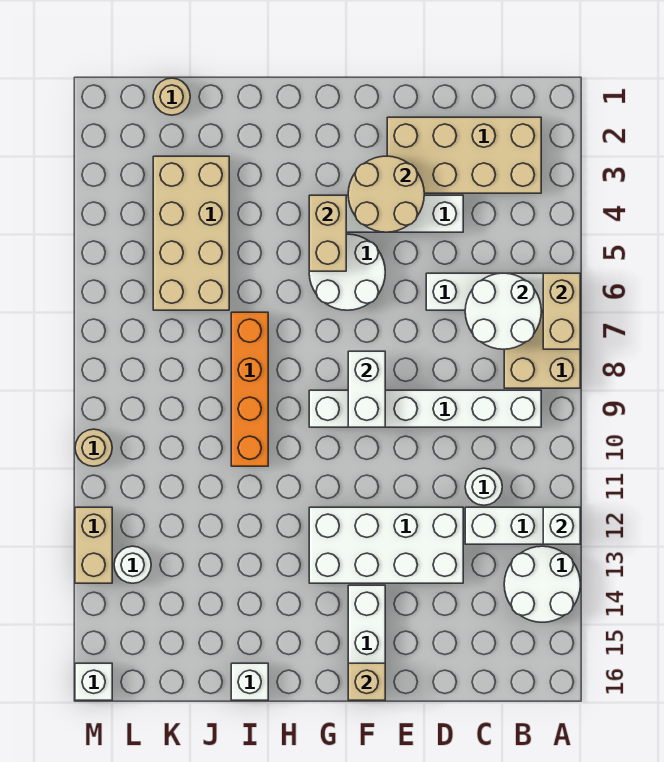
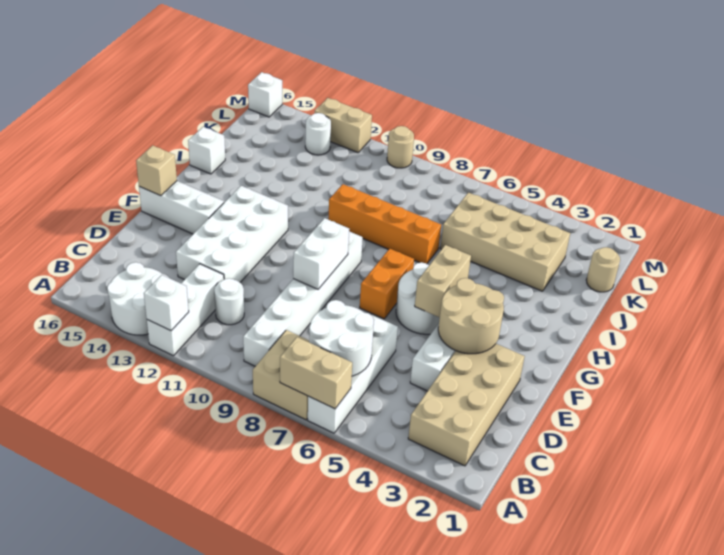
none -> orange brick F7:G7 level 1
white brick F8:F9 level 2 -> white brick E9:F9 level 2
tan brick G4:G5 level 2 -> tan brick F5:G5 level 2

